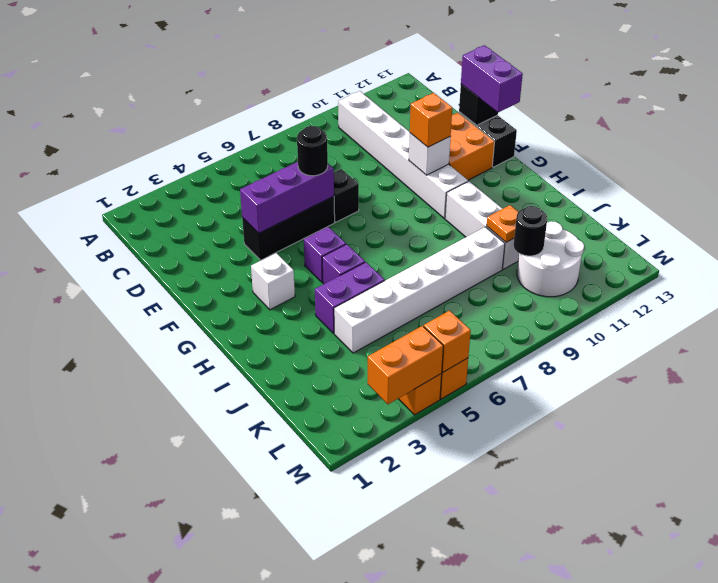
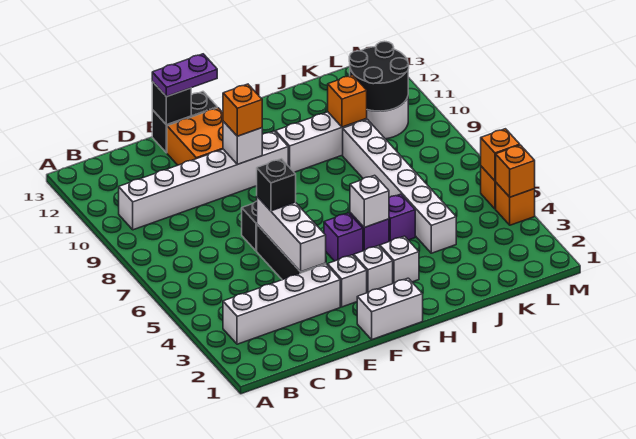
none -> white brick B3:E3 level 1
purple brick E4:E6 level 2 -> white brick E4:E6 level 2
black round brick E6 level 3 -> black brick E6 level 3
purple brick E13:F13 level 3 -> purple plate E13:F13 level 3
none -> white brick F1:G1 level 1
none -> white brick F3 level 1
none -> white brick H3 level 1
none -> white brick H5 level 2
purple brick I4:I5 level 1 -> purple brick I5 level 1
orange plate J10 level 2 -> orange brick J10 level 2
black round brick K10 level 2 -> black round brick K10:L11 level 2
orange brick M3:M4 level 2 -> orange brick M4 level 2

